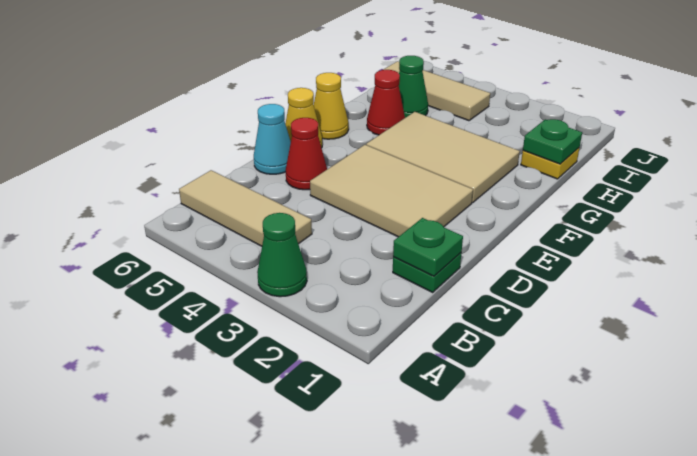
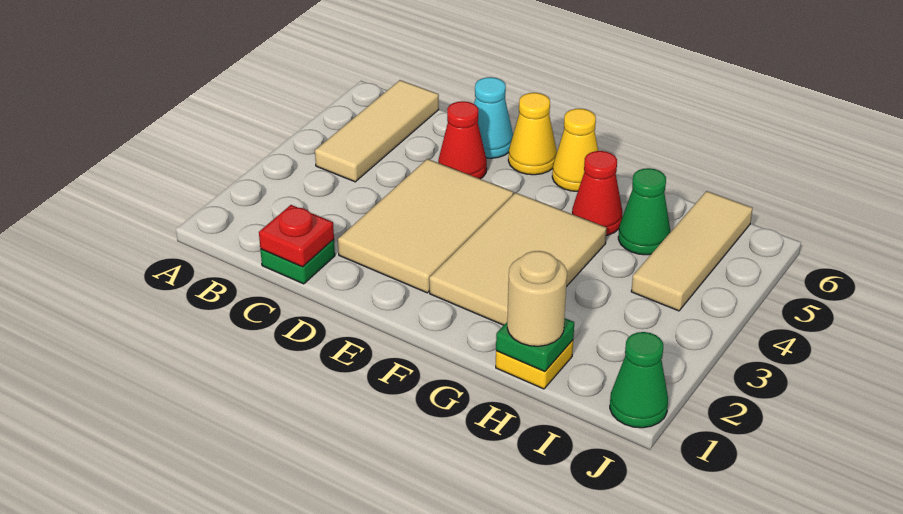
green cone A3 level 1 -> green cone J1 level 1
green plate C1 level 2 -> red plate C1 level 2
none -> tan round brick H1 level 3

